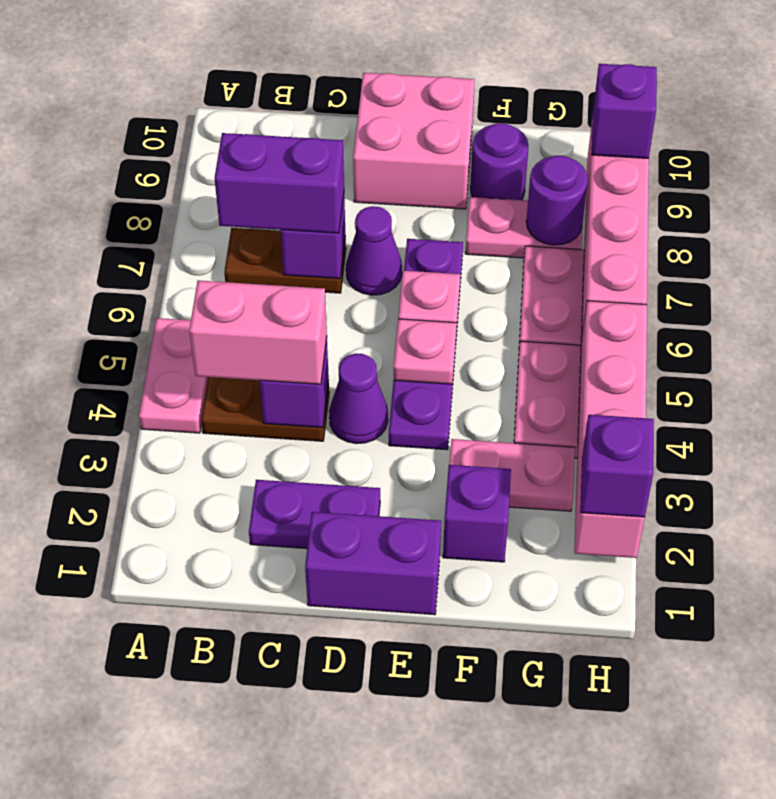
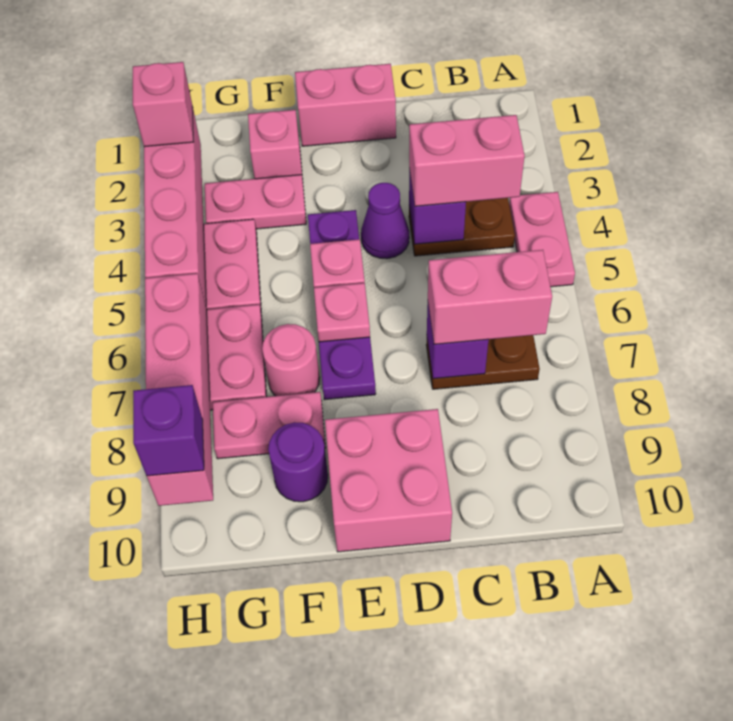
purple brick B7:C7 level 3 -> pink brick B7:C7 level 3
purple plate C2:D2 level 1 -> none
purple brick D1:E1 level 1 -> pink brick D1:E1 level 1
purple cone D7 level 1 -> none
purple brick F2 level 1 -> pink brick F2 level 1
none -> pink round brick F7 level 1
purple round brick G8 level 2 -> none
purple brick H2 level 3 -> pink brick H2 level 3

